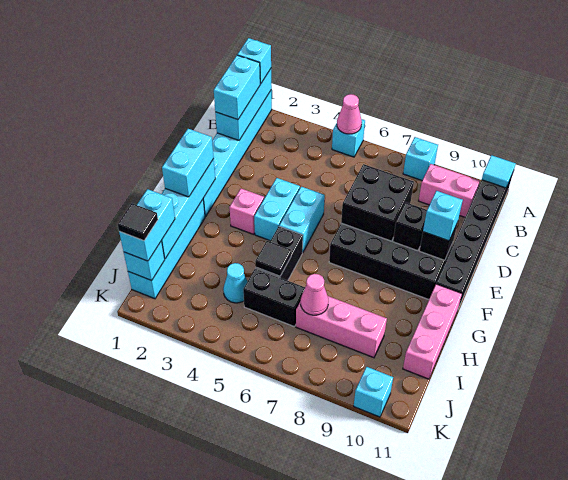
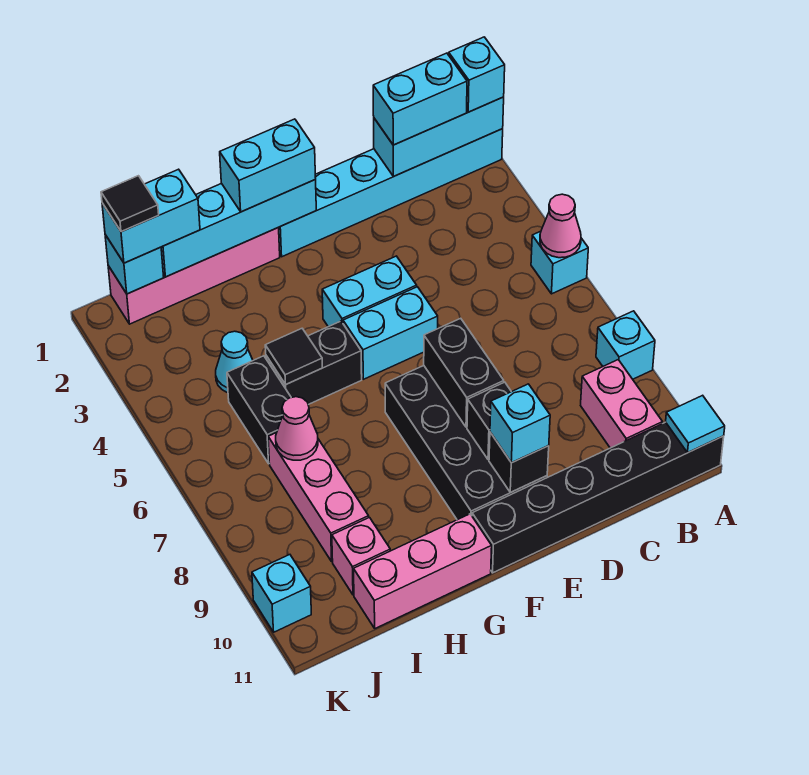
black brick D7:E8 level 2 -> black brick E7:E8 level 2
pink brick F3 level 1 -> pink brick I10 level 1
cyan brick G1:J1 level 1 -> pink brick G1:J1 level 1

